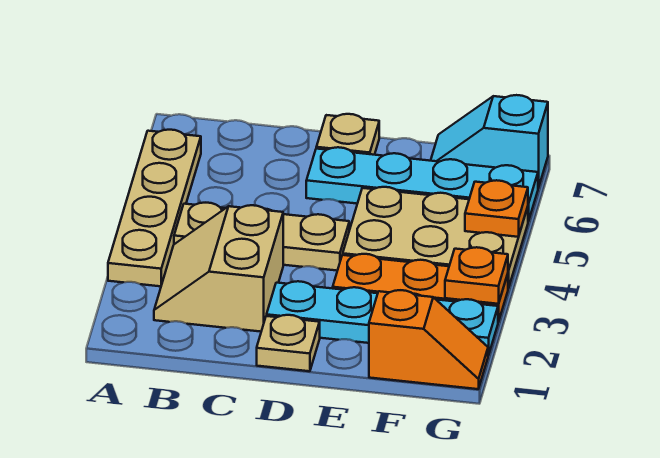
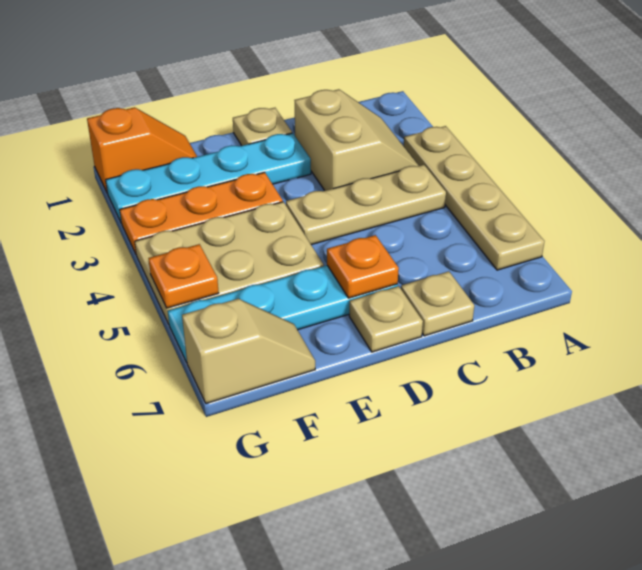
none -> tan plate C7 level 1
orange slope F1:G1 level 1 top F -> orange slope F1:G1 level 1 top G
cyan slope F7:G7 level 1 top G -> tan slope F7:G7 level 1 top G
orange plate G3 level 2 -> orange plate D6 level 2

